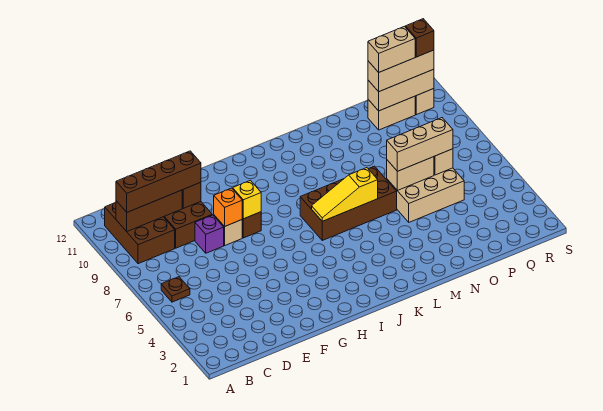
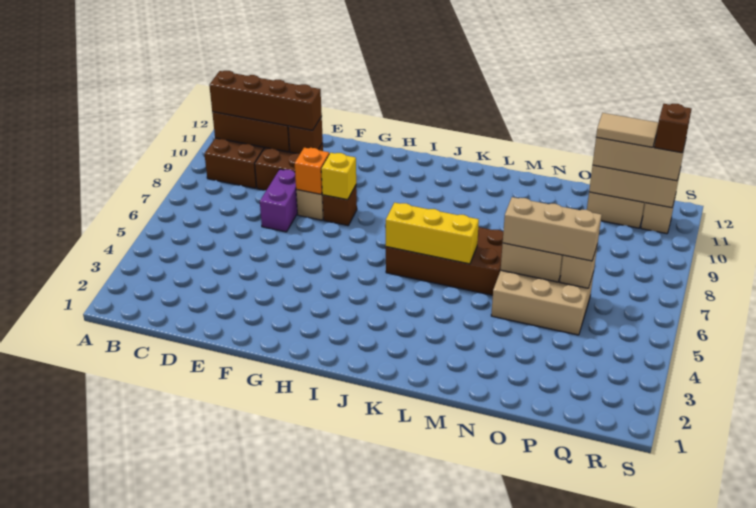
brown plate B6 level 1 -> none
purple brick E8 level 1 -> purple brick E7:E8 level 1
yellow slope J6:L6 level 2 top L -> yellow brick J6:L6 level 2
tan brick P11:Q11 level 4 -> tan tile P11:Q11 level 4

